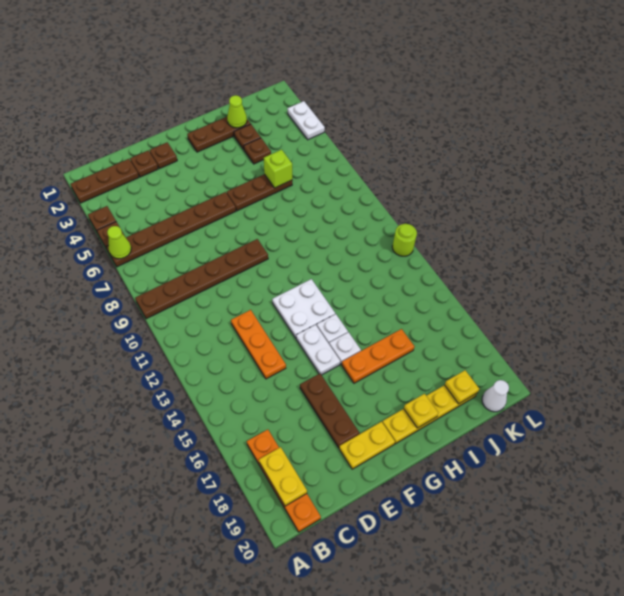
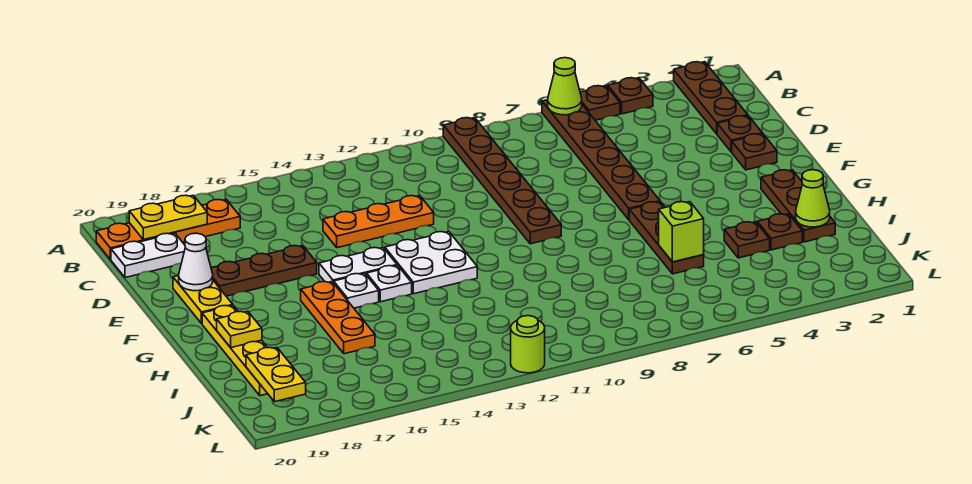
yellow plate J19 level 2 -> yellow plate J19:K19 level 2
white cone K20 level 1 -> white cone E19 level 2
white plate L3:L4 level 1 -> white plate C19:C20 level 1

